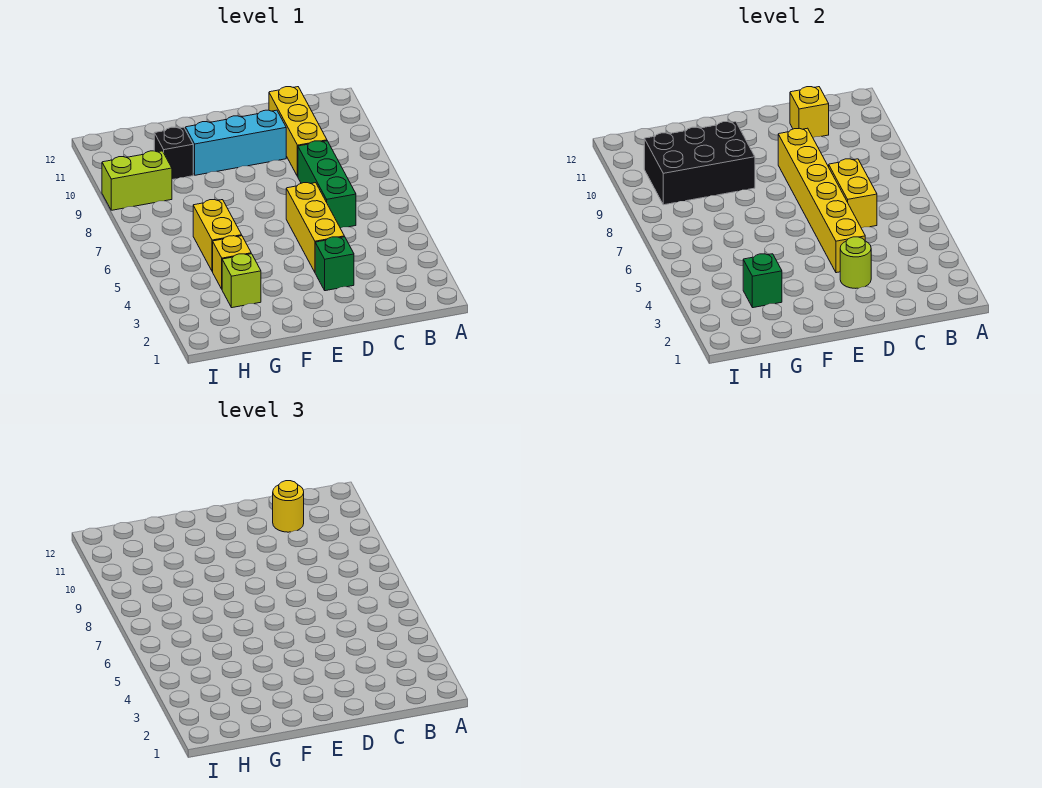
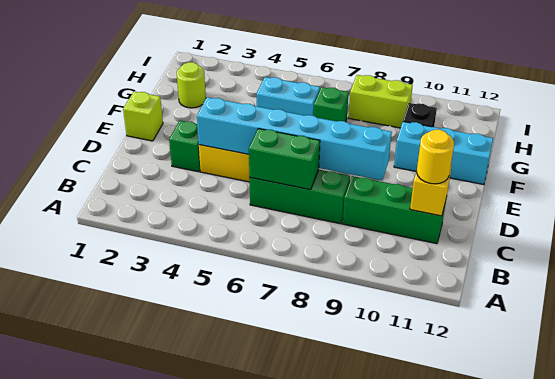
yellow brick C6:C7 level 2 -> green brick C6:C7 level 2
yellow brick C9:C11 level 1 -> green brick C9:C11 level 1
lime round brick D3 level 2 -> lime round brick G2 level 1
yellow brick D4:D9 level 2 -> cyan brick D4:D9 level 2
cyan brick D10:F10 level 1 -> cyan brick F10:F12 level 1
black brick F9:H10 level 2 -> none
lime brick G3 level 1 -> lime brick E1 level 1
green brick G3 level 2 -> green brick G7 level 1
yellow brick G4 level 1 -> none
yellow brick G5:G6 level 1 -> cyan brick G5:G6 level 1
lime brick H9:I9 level 1 -> lime brick H8:H9 level 1

